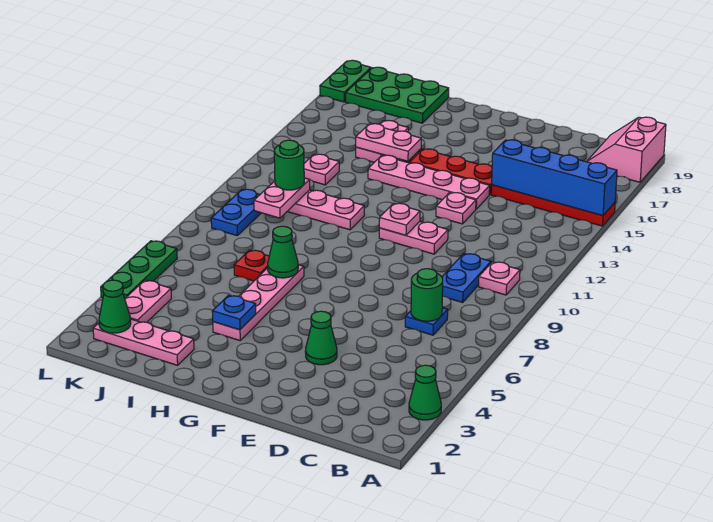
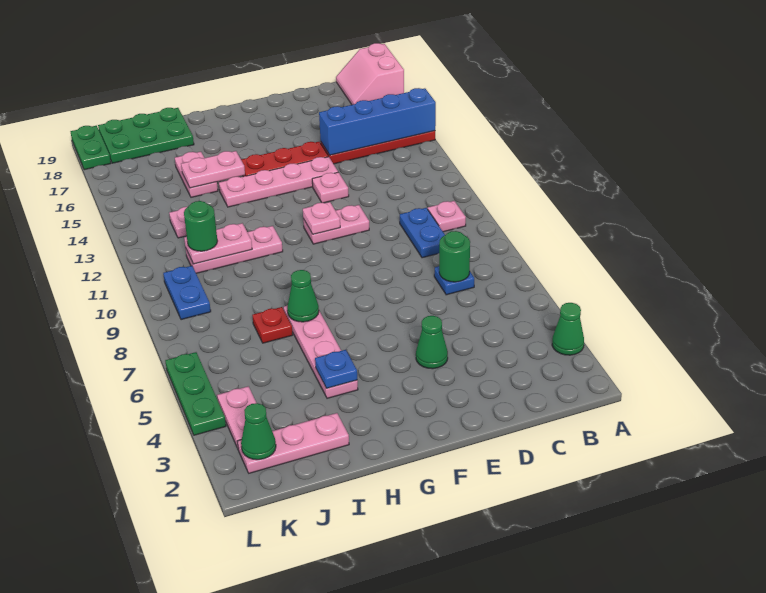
pink plate J10:J11 level 2 -> pink plate I11:J11 level 2

